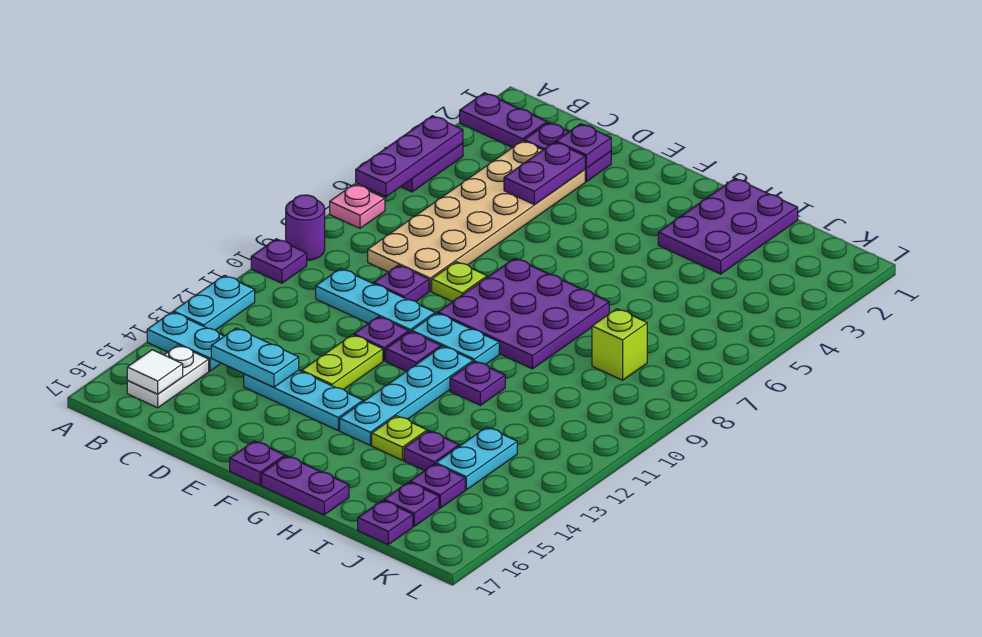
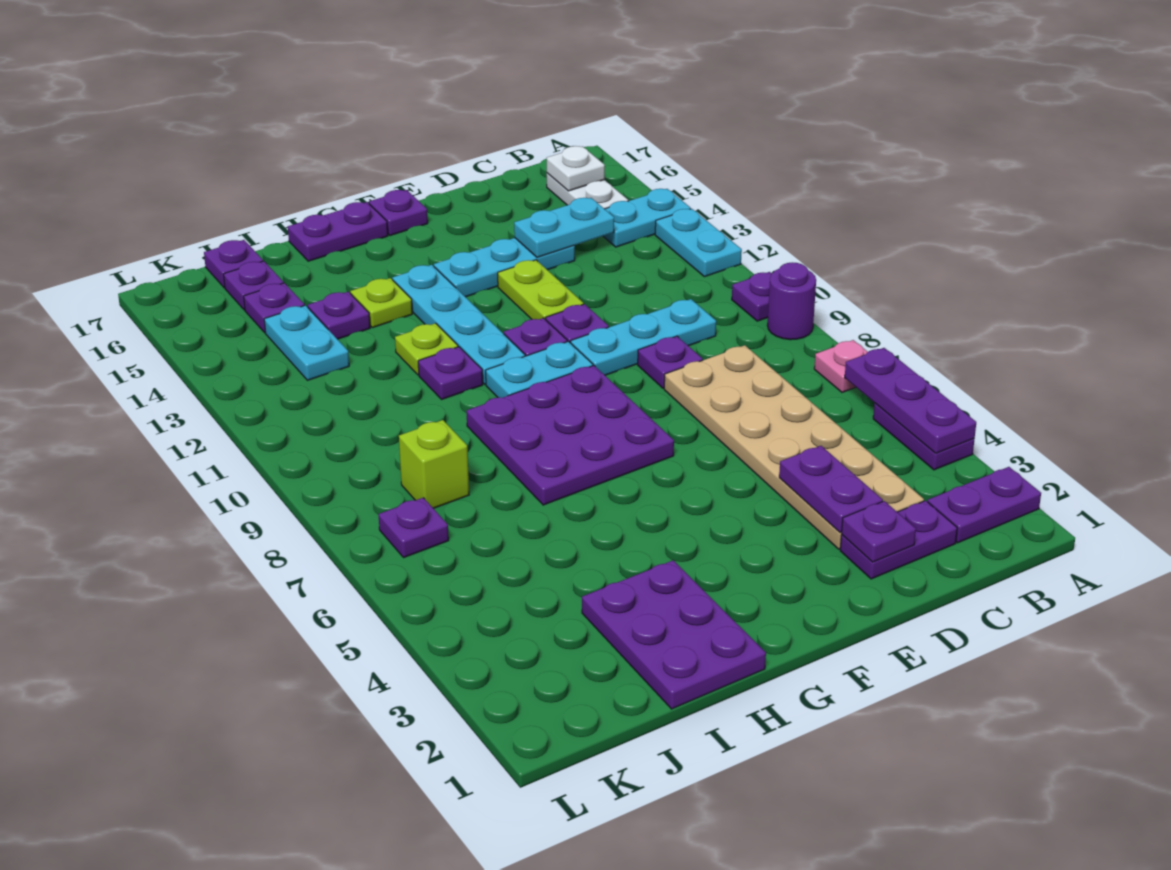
white tile B16 level 2 -> white plate B16 level 2
lime plate E8 level 1 -> lime plate H12 level 1
none -> purple plate K7 level 1

